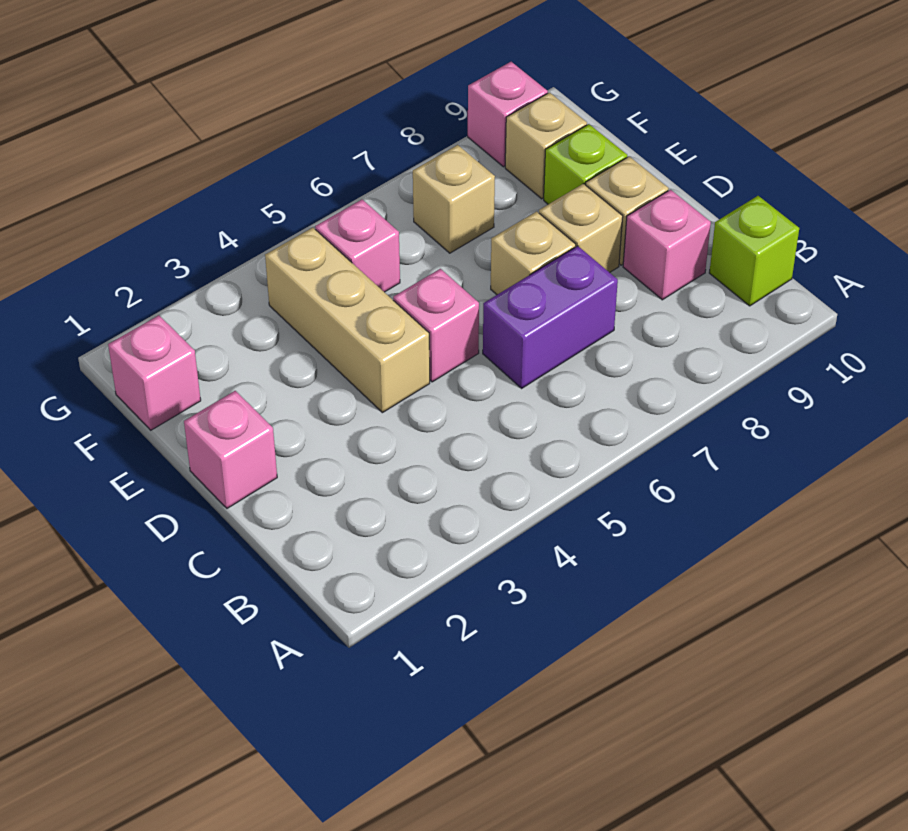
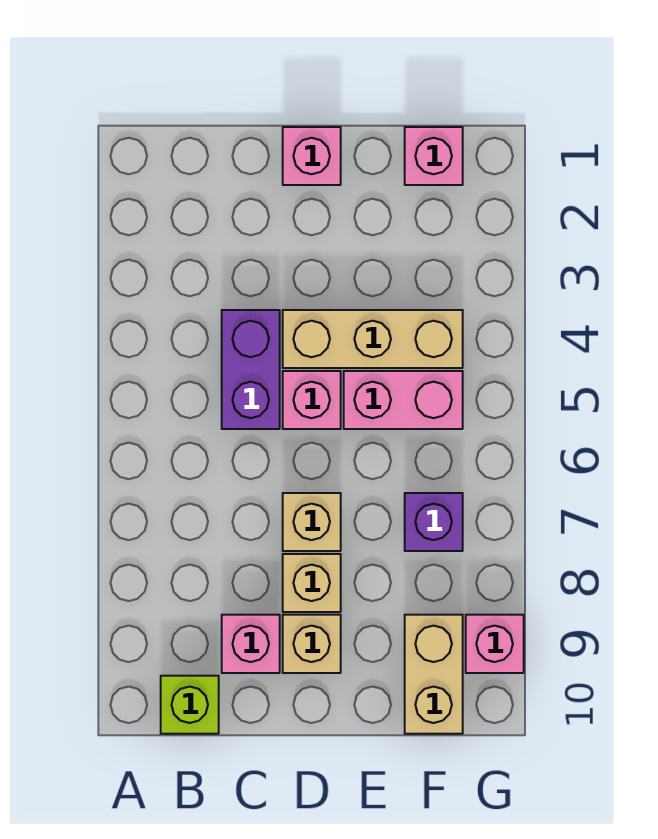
purple brick C6:C7 level 1 -> purple brick C4:C5 level 1
lime brick E9 level 1 -> none
pink brick F5 level 1 -> pink brick E5:F5 level 1
tan brick F7 level 1 -> purple brick F7 level 1
tan brick F9 level 1 -> tan brick F9:F10 level 1

